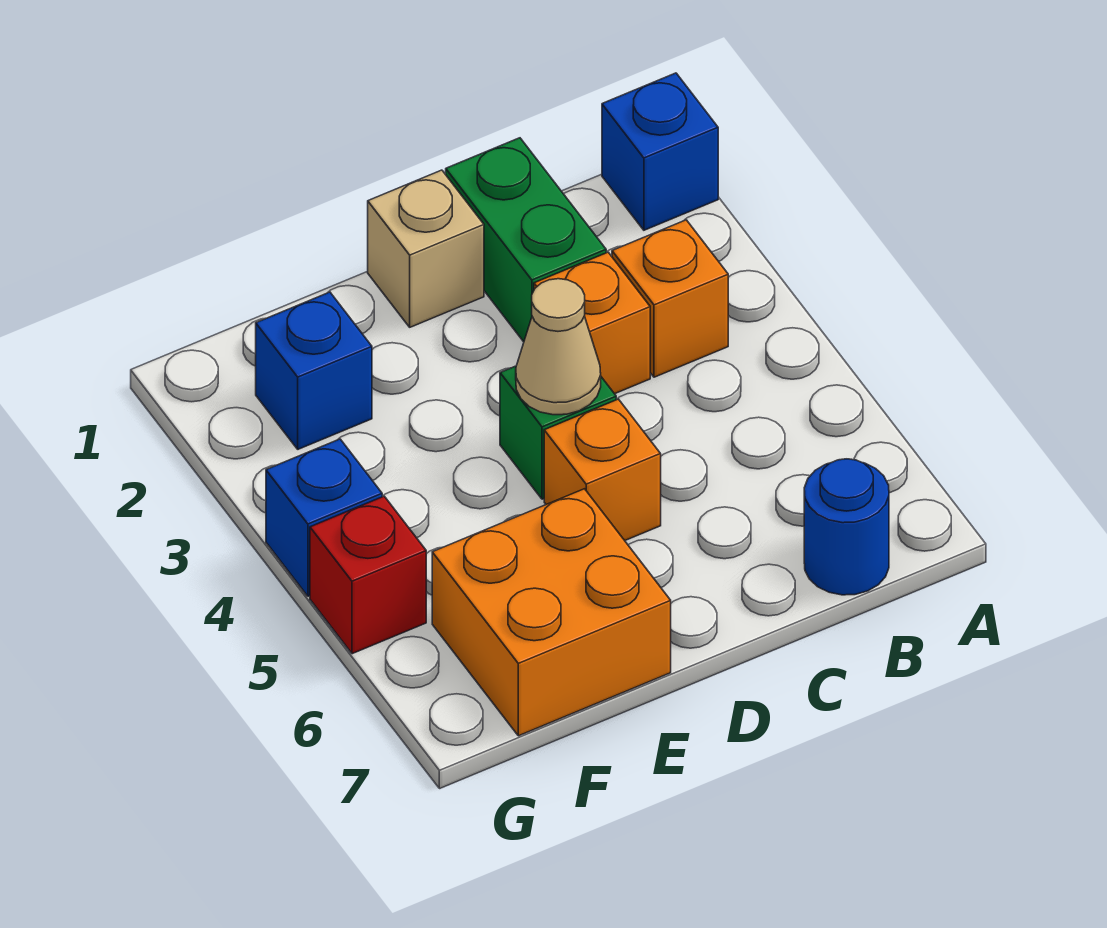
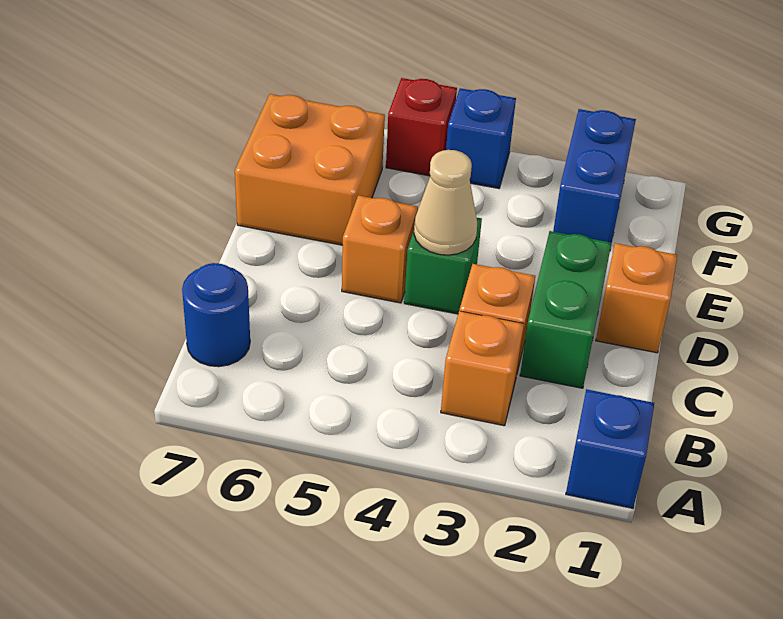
green brick C1:C2 level 1 -> green brick C2:D2 level 1
tan brick D1 level 1 -> orange brick D1 level 1
blue brick F2 level 1 -> blue brick F2:G2 level 1

